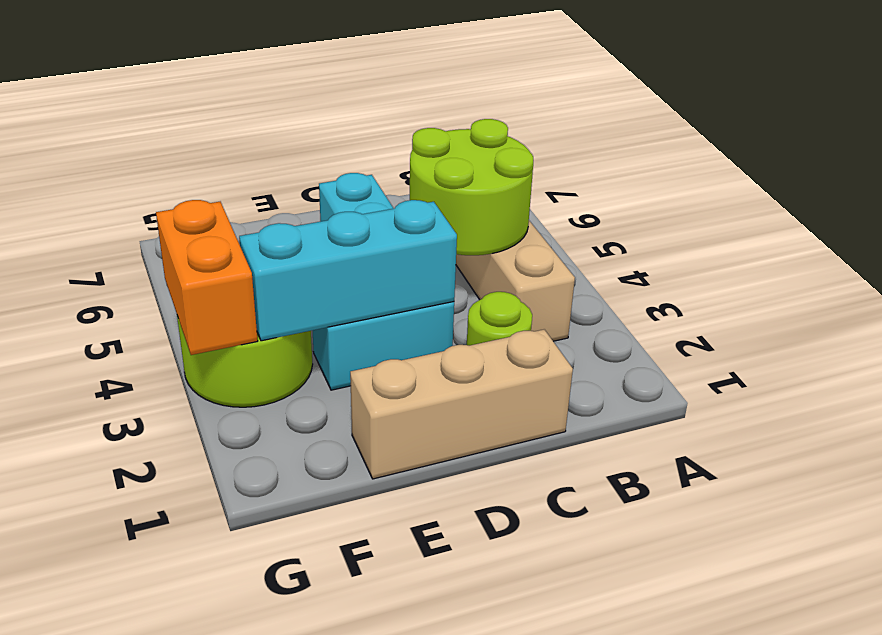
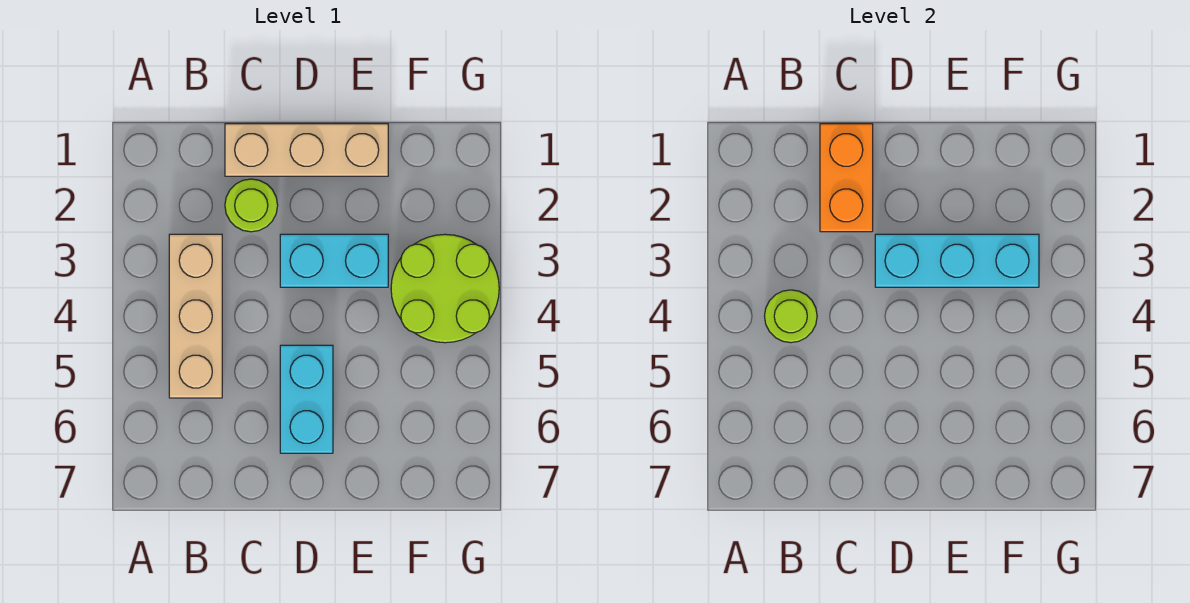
lime round brick B4:C5 level 2 -> lime round brick B4 level 2
orange brick G3:G4 level 2 -> orange brick C1:C2 level 2

